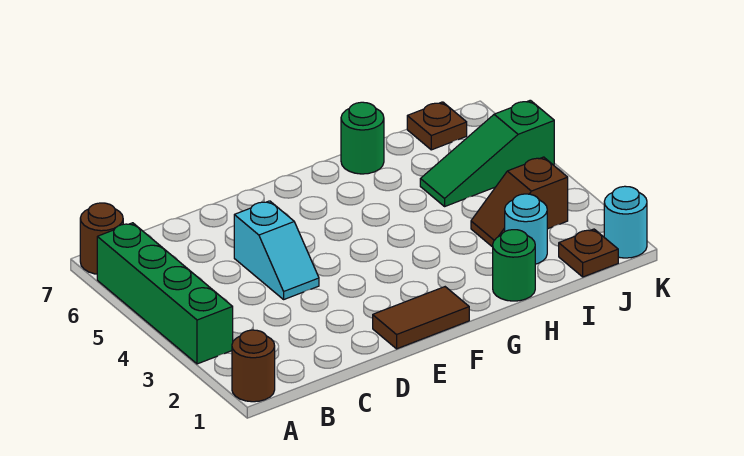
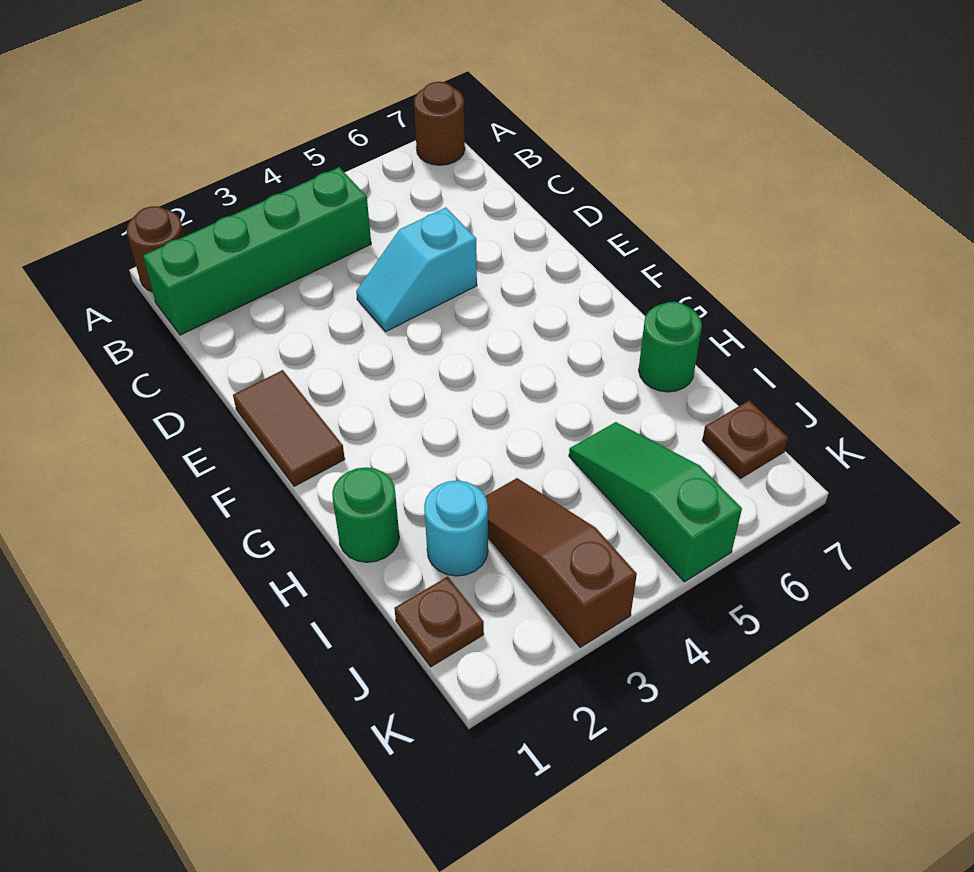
green brick A3:A6 level 1 -> green brick B1:B4 level 1
brown slope I3:J3 level 1 top J -> brown slope I3:K3 level 1 top K
cyan round brick K1 level 1 -> none

